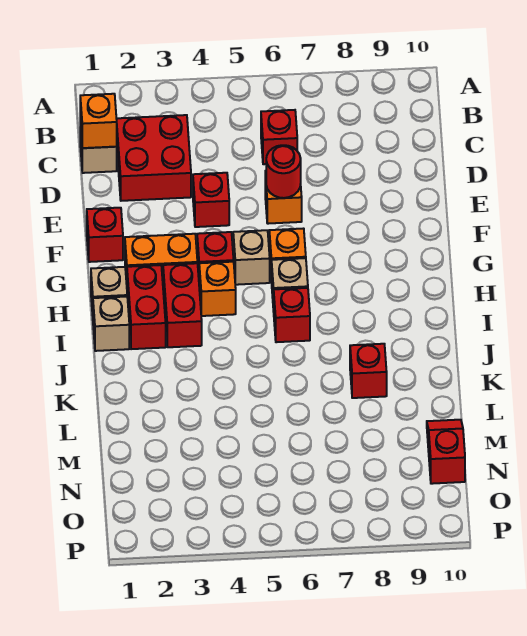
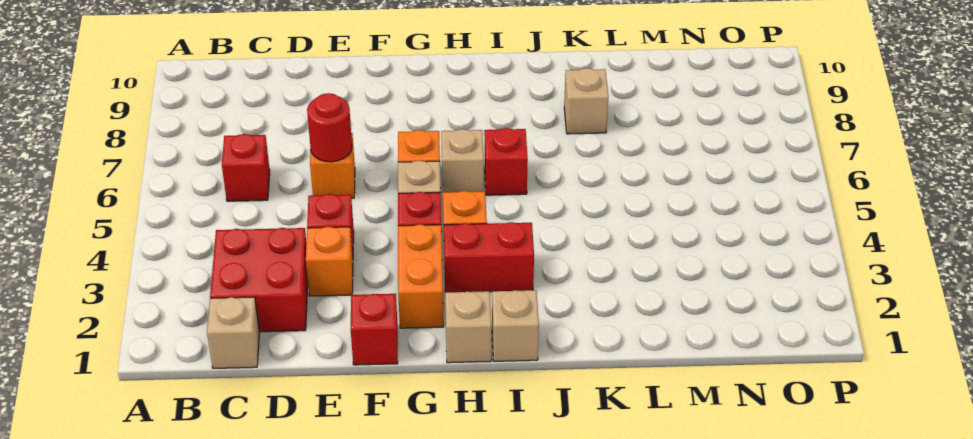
orange brick C1 level 2 -> orange brick E3 level 1
red brick H2:I2 level 1 -> none
red brick K8 level 1 -> tan brick K8 level 1
red slope M10:N10 level 1 top N -> none

